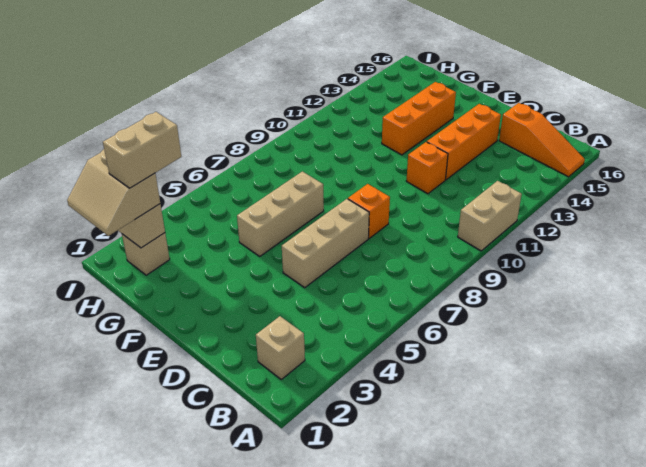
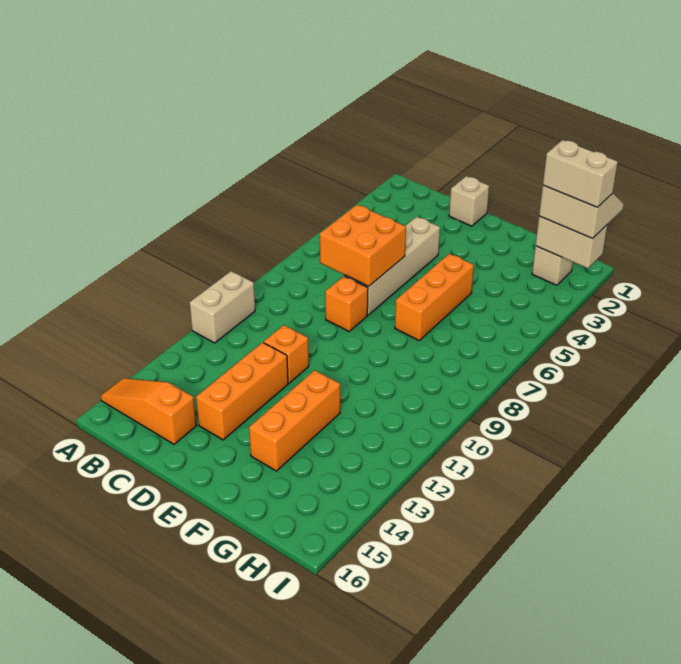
tan brick B2 level 1 -> tan brick D1 level 1
none -> orange brick C6:D7 level 2
tan brick D5:D7 level 1 -> tan brick D4:D7 level 1
tan brick F5:F7 level 1 -> orange brick F5:F7 level 1
tan brick H2:H3 level 4 -> tan brick H2:I2 level 4

